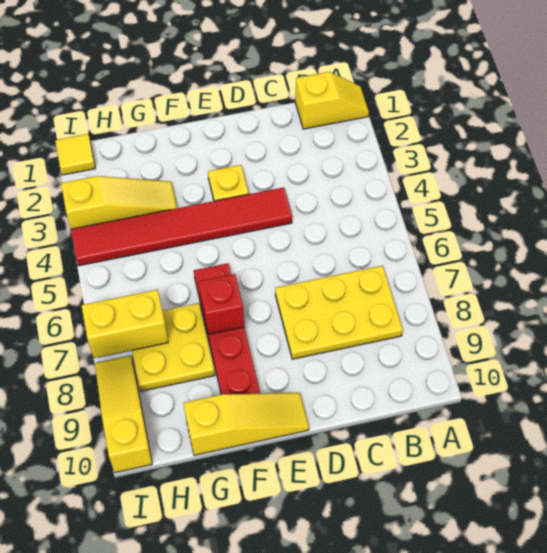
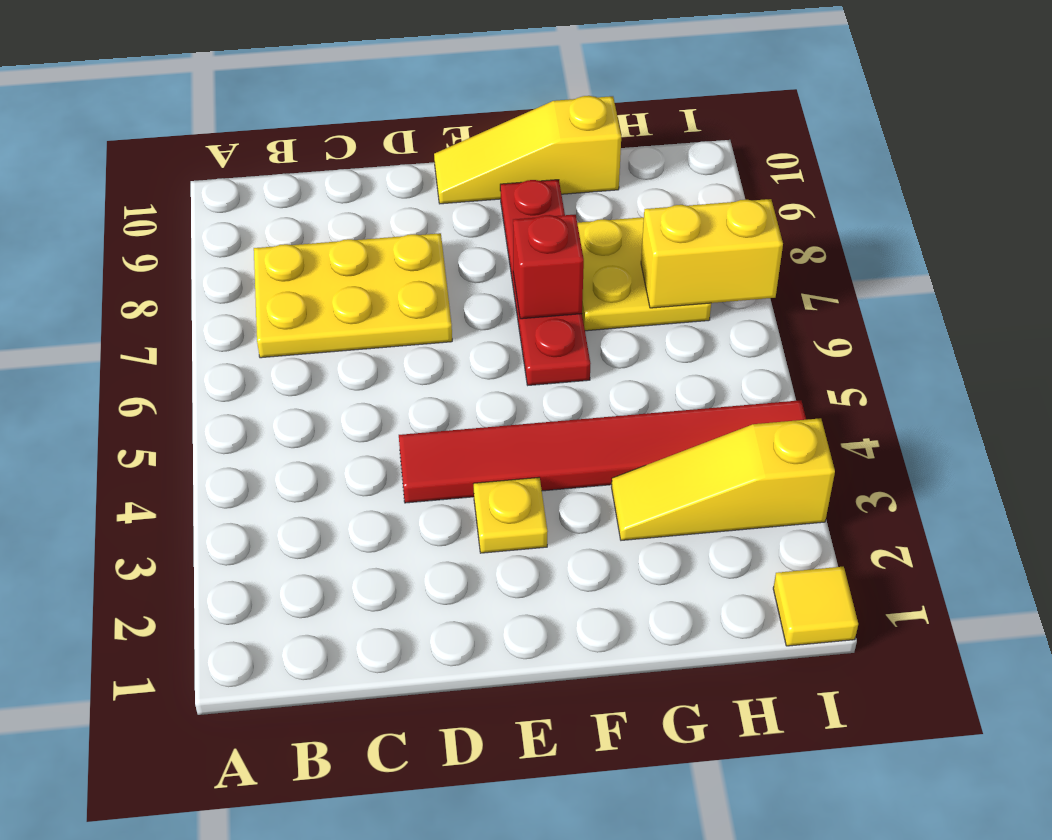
yellow slope A1:B1 level 1 top B -> none
yellow slope I8:I10 level 1 top 10 -> none

